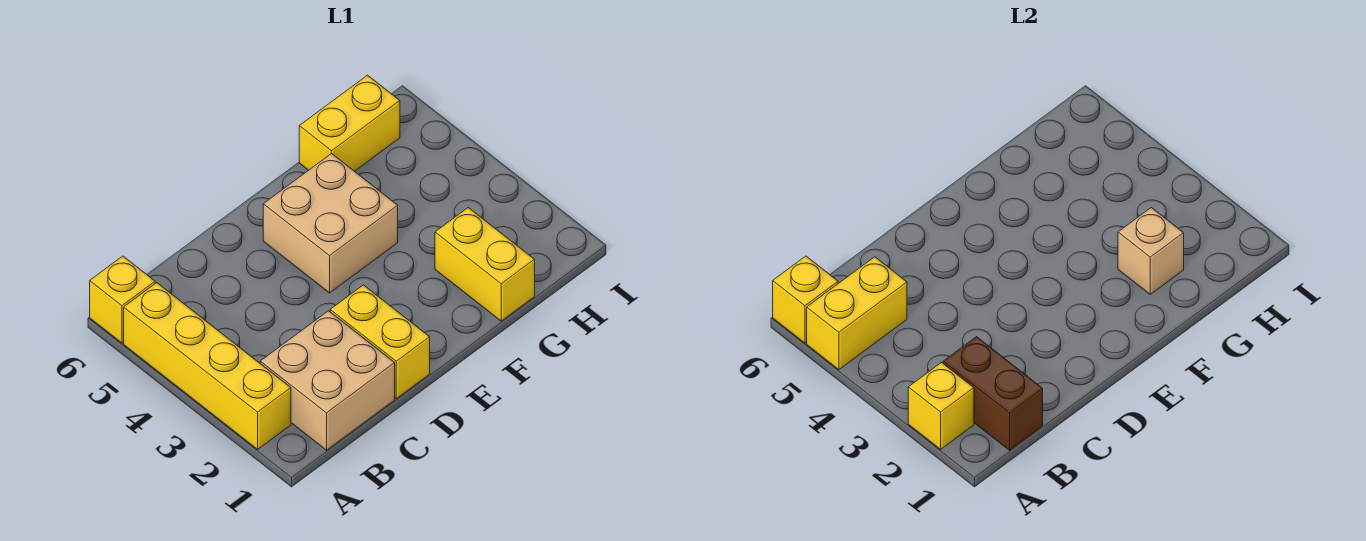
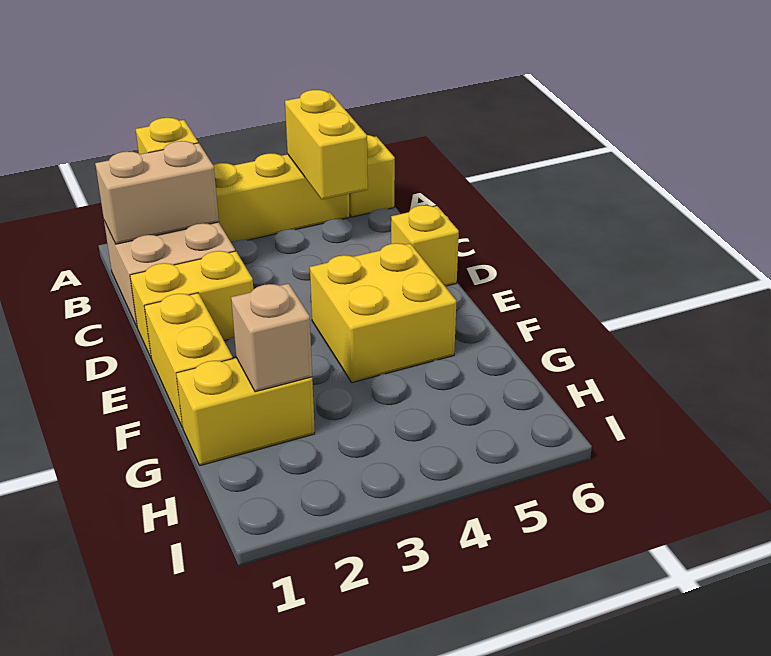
yellow brick A6 level 2 -> yellow brick D6 level 1
brown brick B1:B2 level 2 -> tan brick B1:B2 level 2
tan brick E4:F5 level 1 -> yellow brick E4:F5 level 1
yellow brick G6:H6 level 1 -> yellow brick E1:F1 level 1

